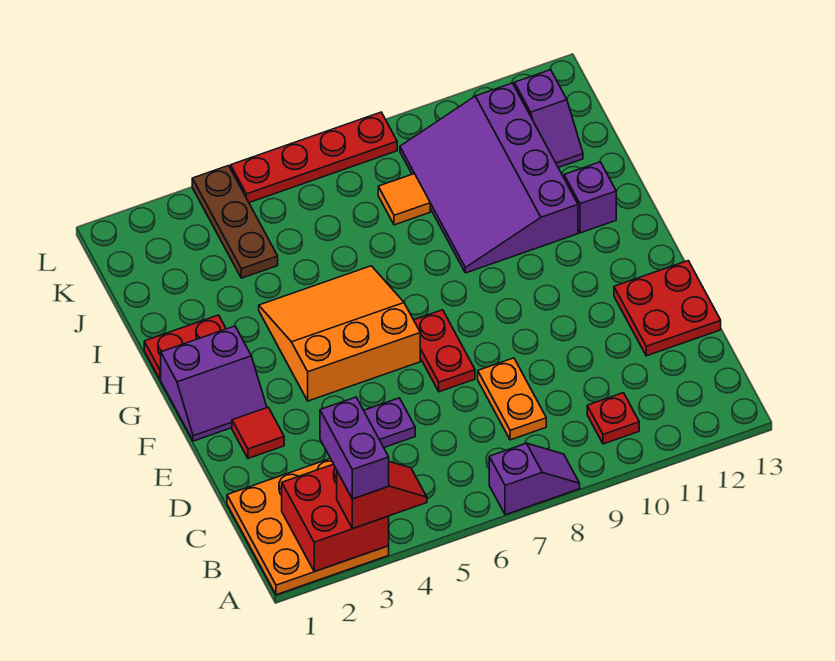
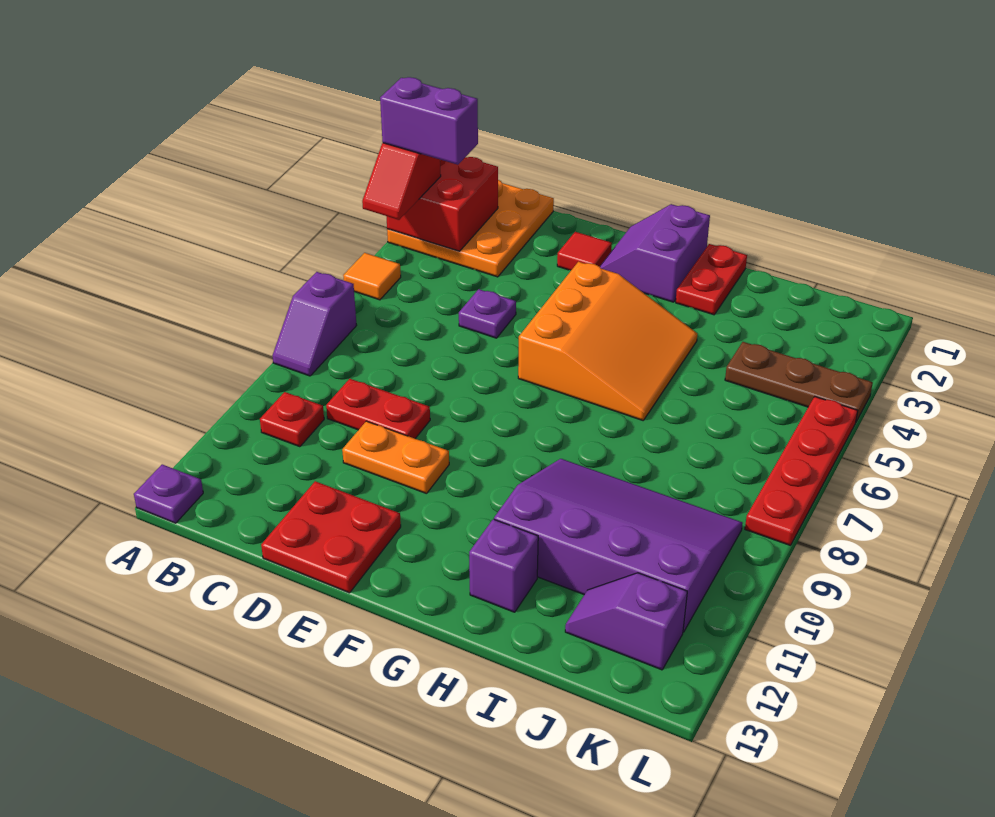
none -> purple plate A13 level 1
orange plate C8:D8 level 1 -> orange plate D10:E10 level 1
red plate E7:F7 level 1 -> red plate C9:D9 level 1
orange tile J8 level 1 -> orange tile A5 level 1

